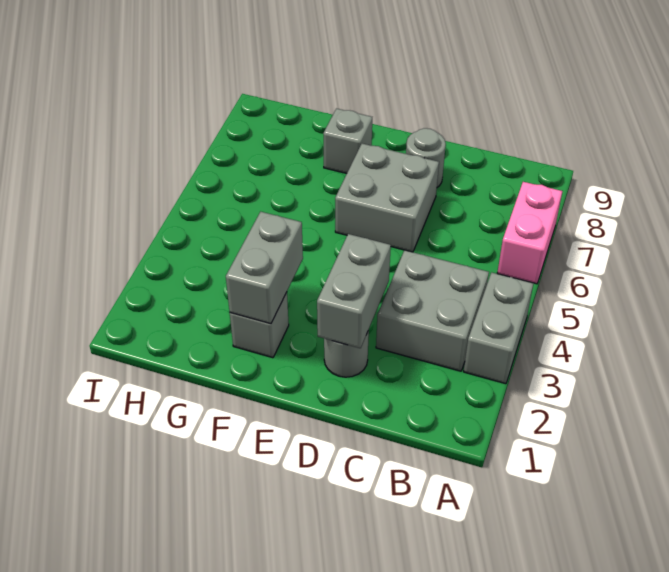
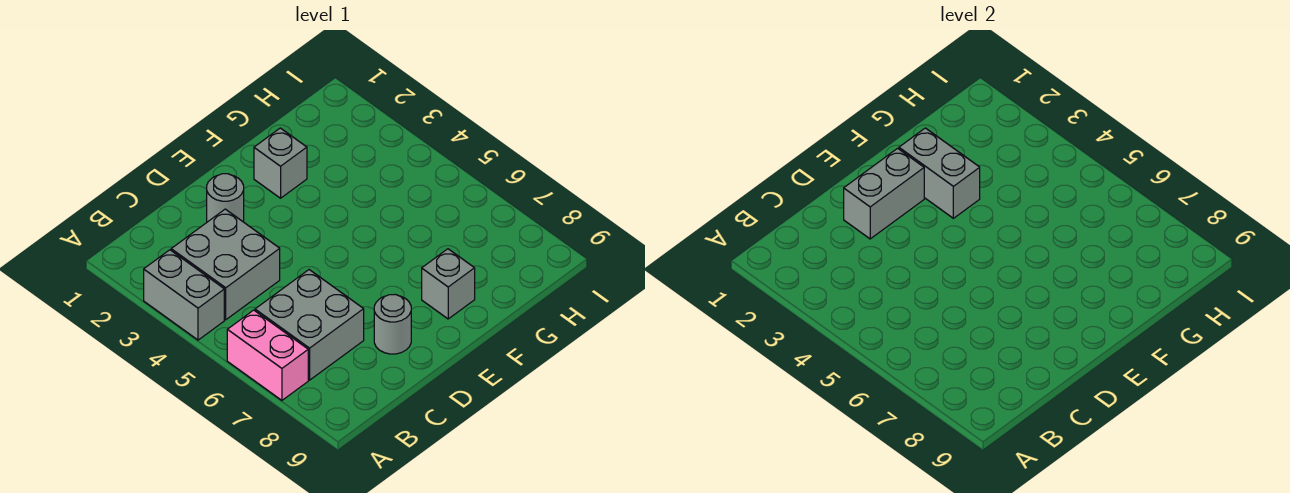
grey brick D2:D3 level 2 -> grey brick D2:E2 level 2
grey brick D6:E7 level 1 -> grey brick B6:C7 level 1

